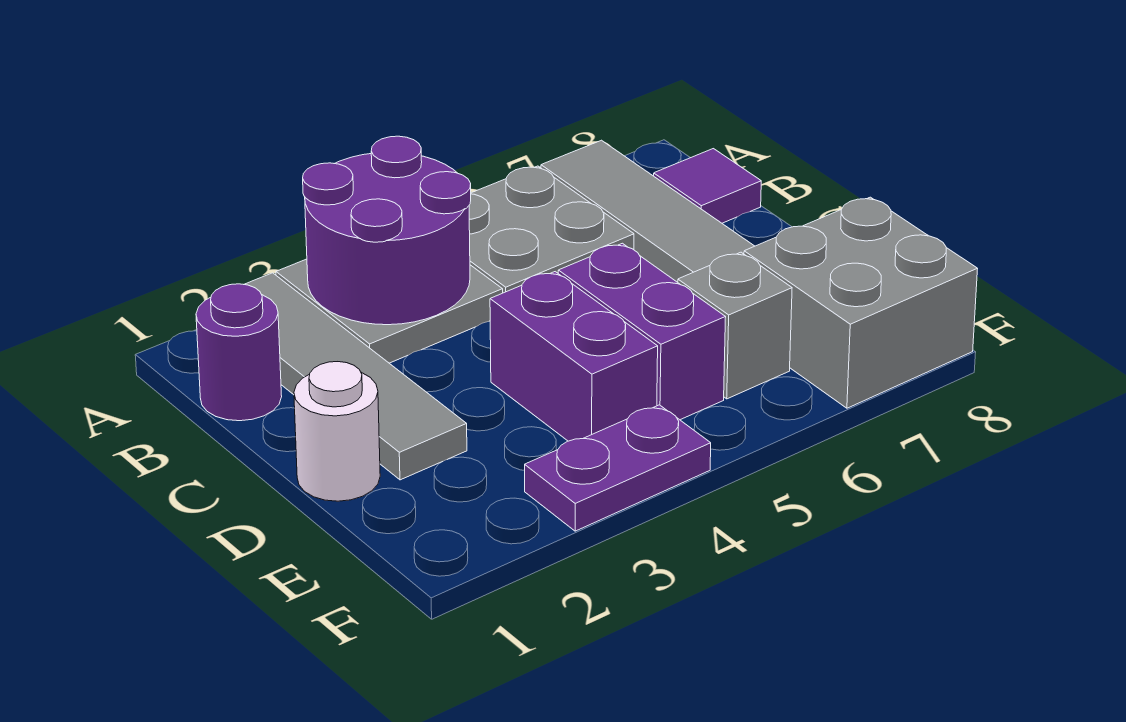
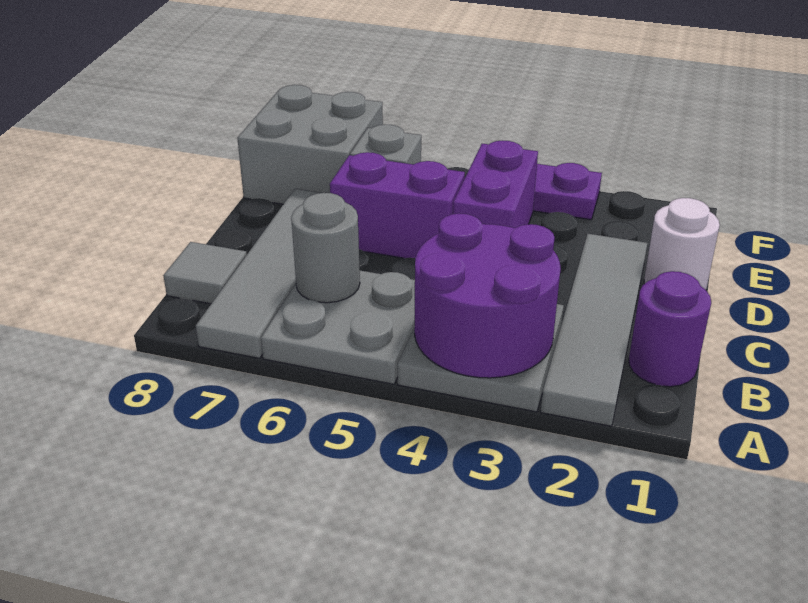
none -> grey round brick B6 level 2
purple tile B8 level 1 -> grey tile B8 level 1
purple brick D5:E5 level 1 -> purple brick D5:D6 level 1

